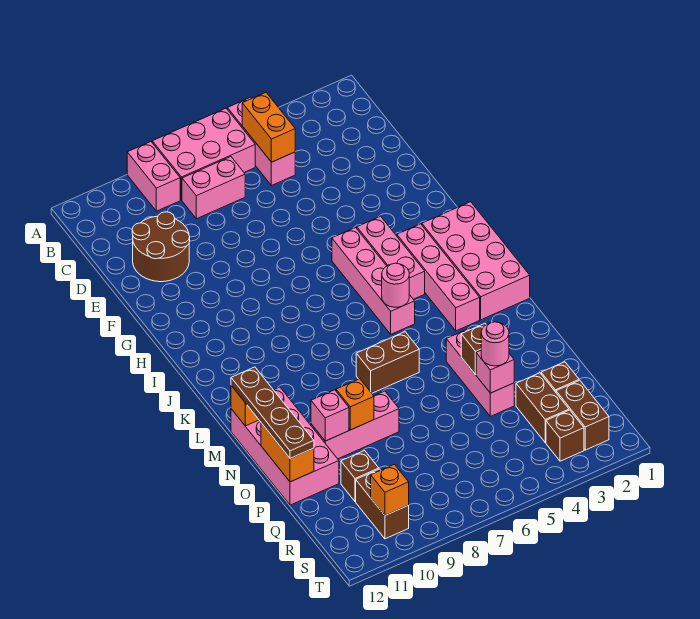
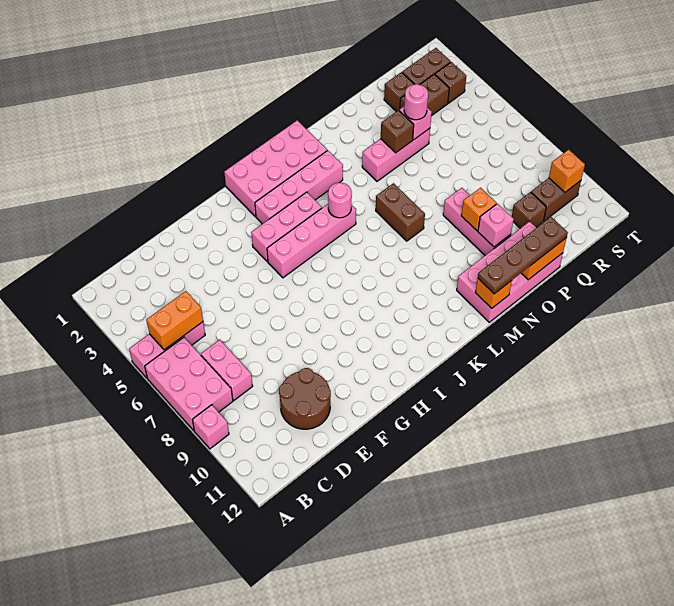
pink brick A9:B9 level 1 -> pink brick A9 level 1

